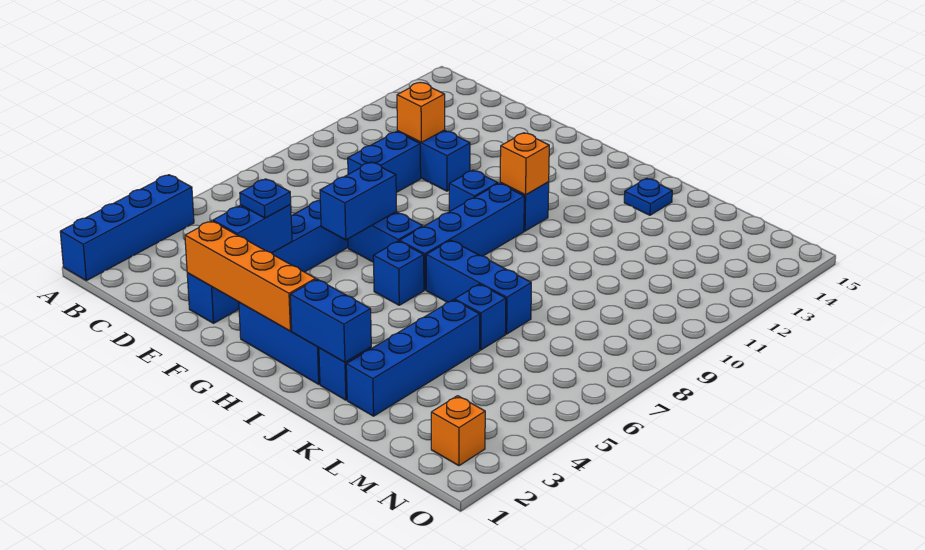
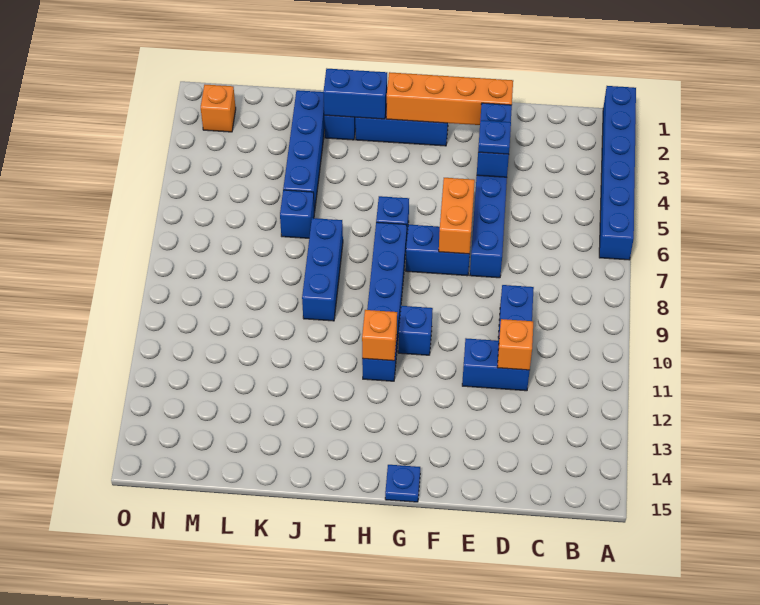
blue brick A1:A4 level 1 -> blue brick A1:A6 level 1
blue brick F6:F7 level 2 -> orange brick F6:F7 level 2
blue brick I7:K7 level 1 -> blue brick J7:J9 level 1
blue plate J14 level 1 -> blue plate G15 level 1

